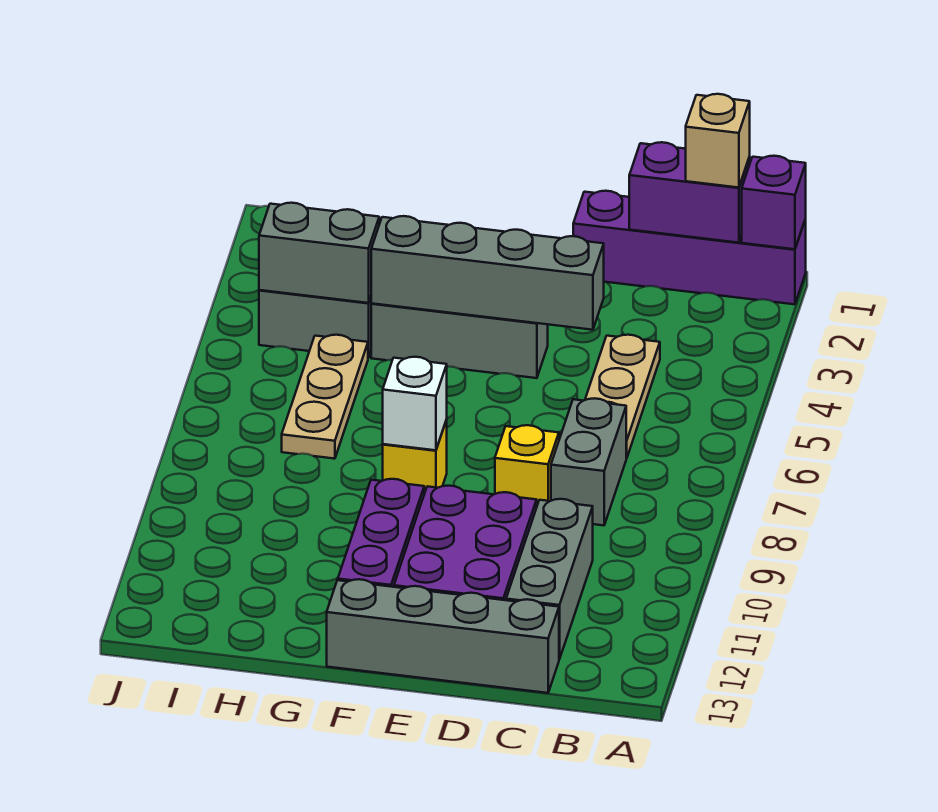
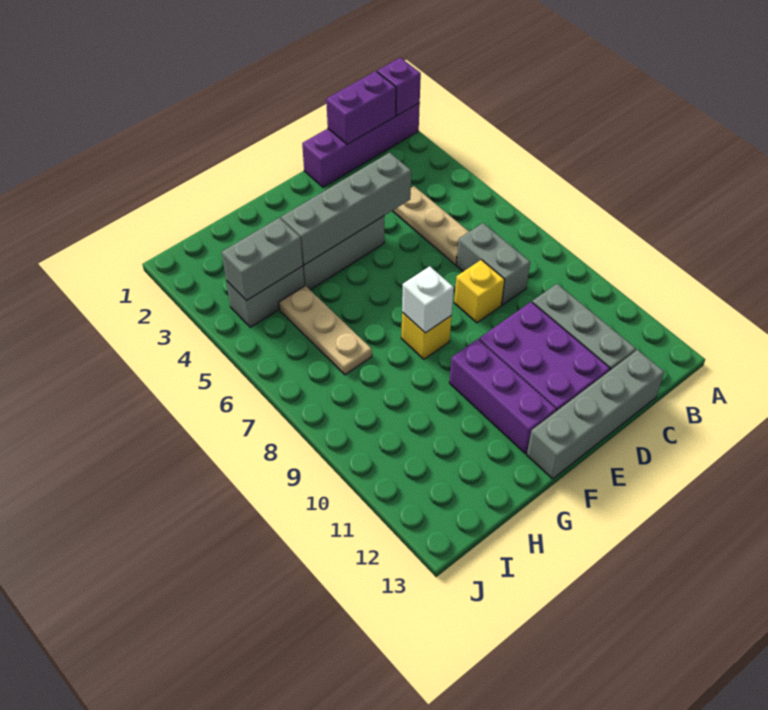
tan brick B1 level 3 -> none

